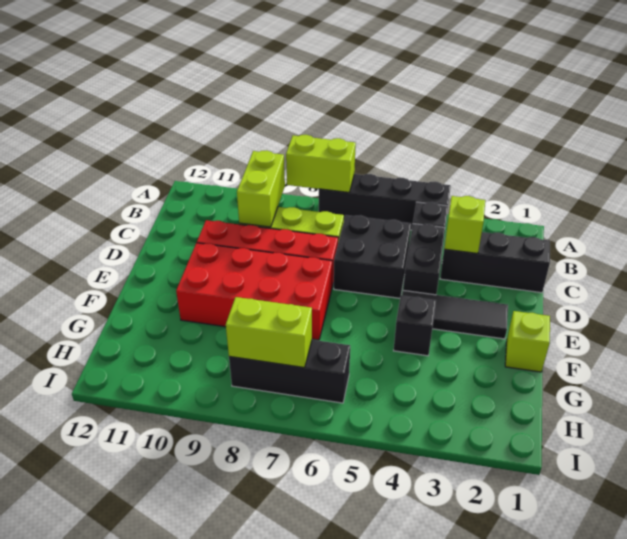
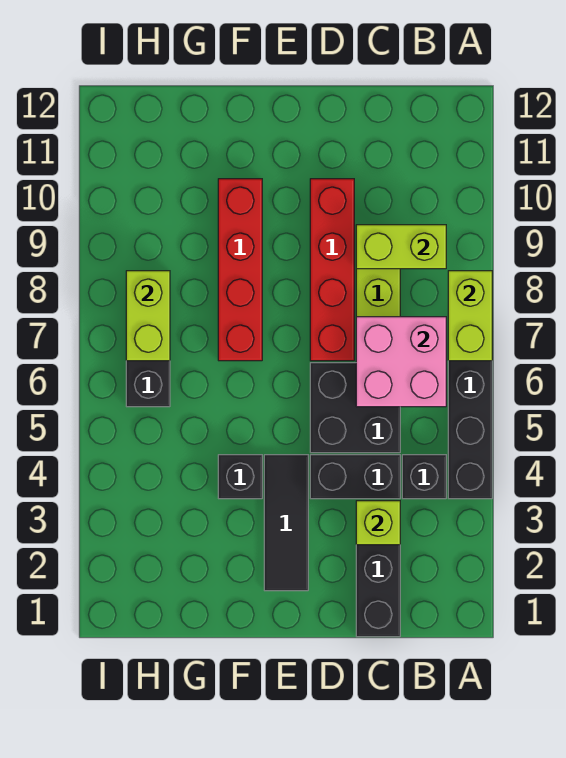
none -> pink brick B6:C7 level 2
red brick E7:F10 level 1 -> red brick F7:F10 level 1
lime brick F1 level 1 -> none

